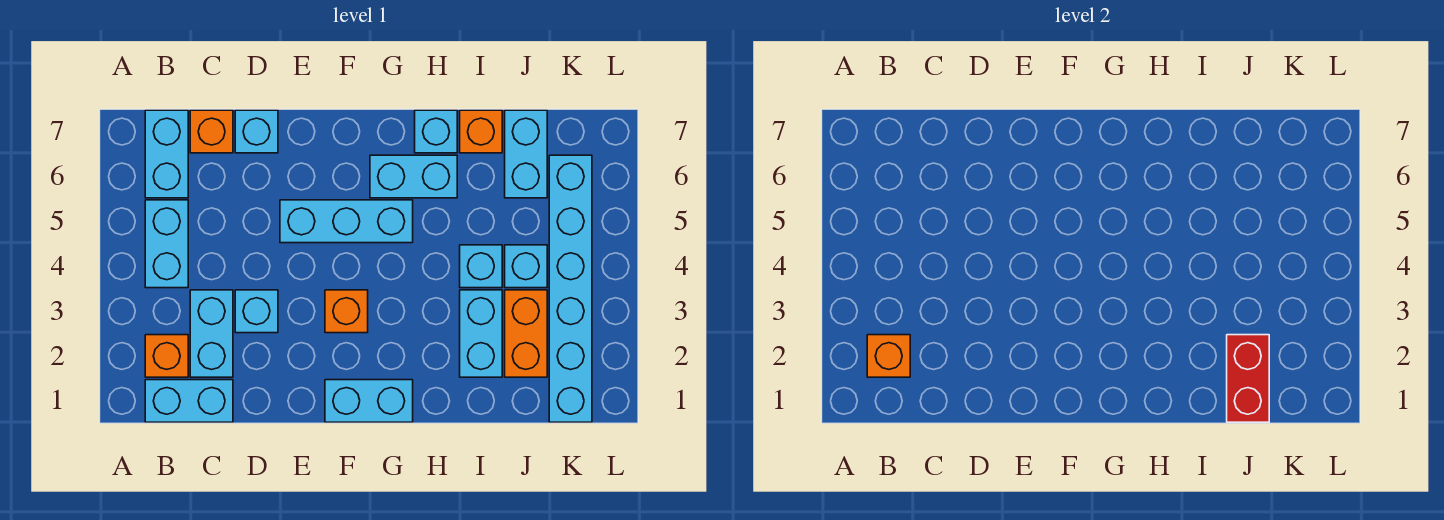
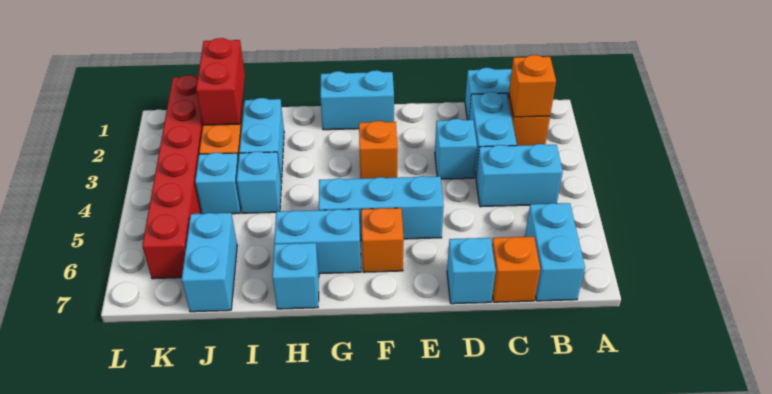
cyan brick B4:B5 level 1 -> cyan brick B4:C4 level 1
orange brick I7 level 1 -> orange brick F6 level 1
cyan brick K1:K6 level 1 -> red brick K1:K6 level 1

